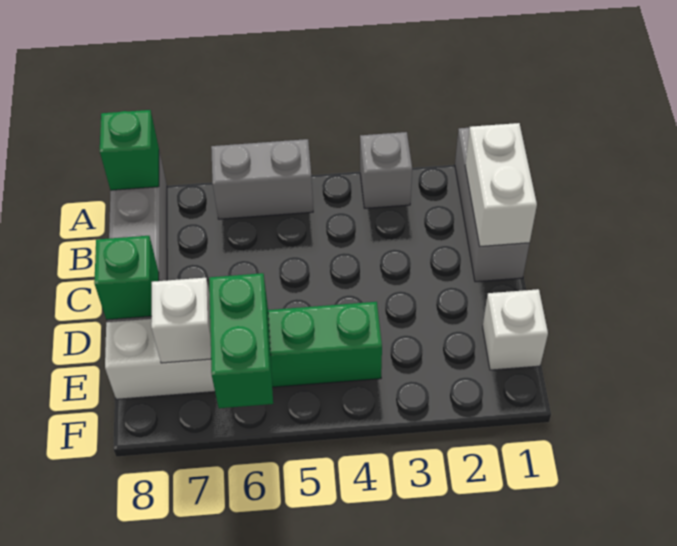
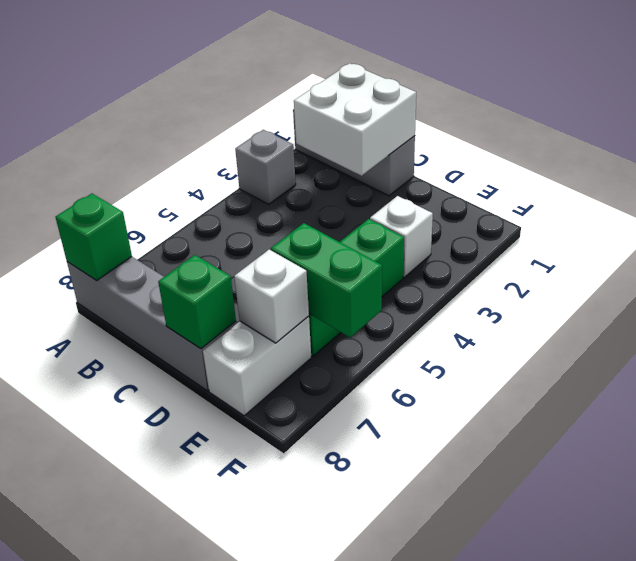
grey brick A5:A6 level 1 -> none
white brick B1:C1 level 2 -> white brick B1:C2 level 2
white brick E1 level 1 -> white brick E3 level 1

